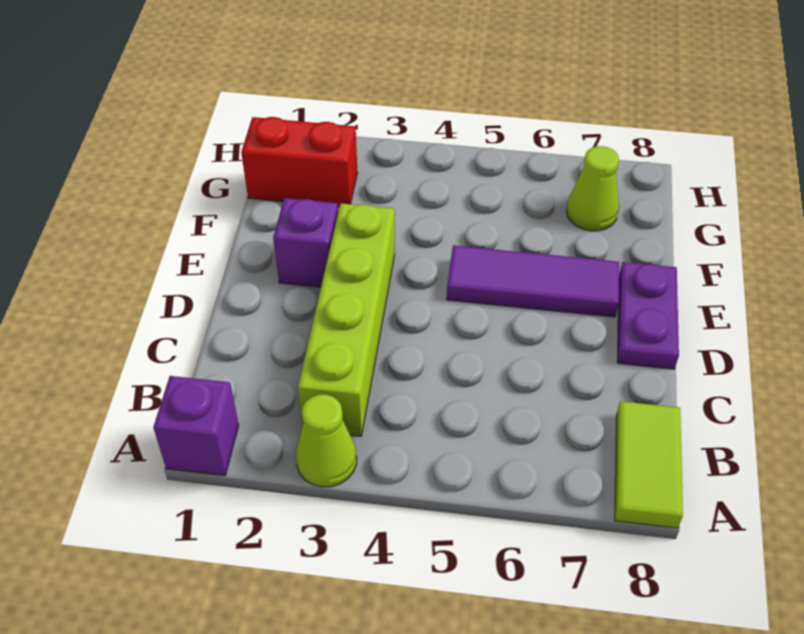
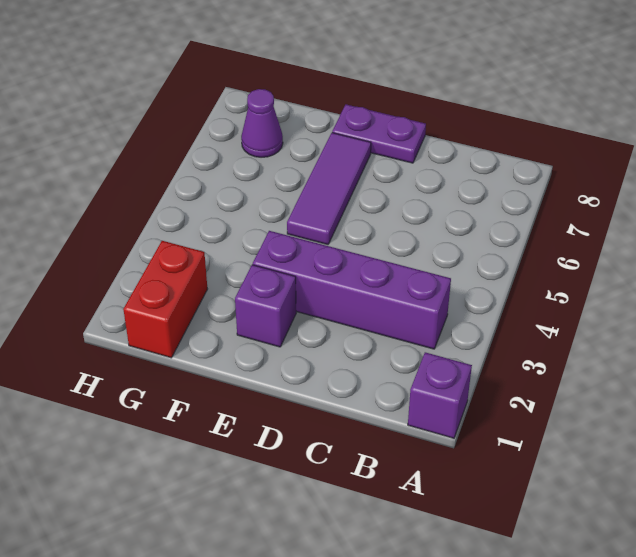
lime cone A3 level 1 -> none
lime tile A8:B8 level 1 -> none
lime brick B3:E3 level 1 -> purple brick B3:E3 level 1
lime cone G7 level 1 -> purple cone G7 level 1

